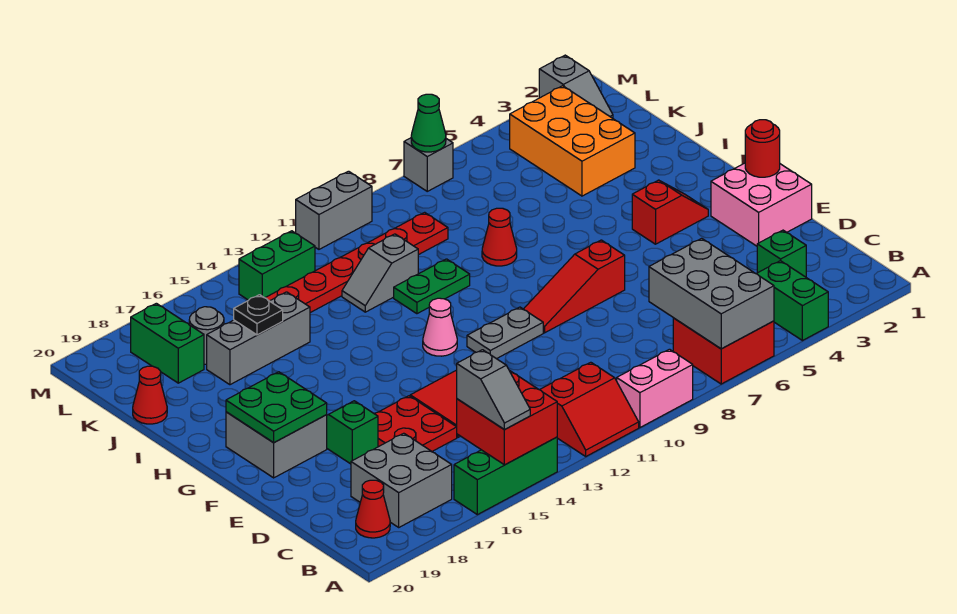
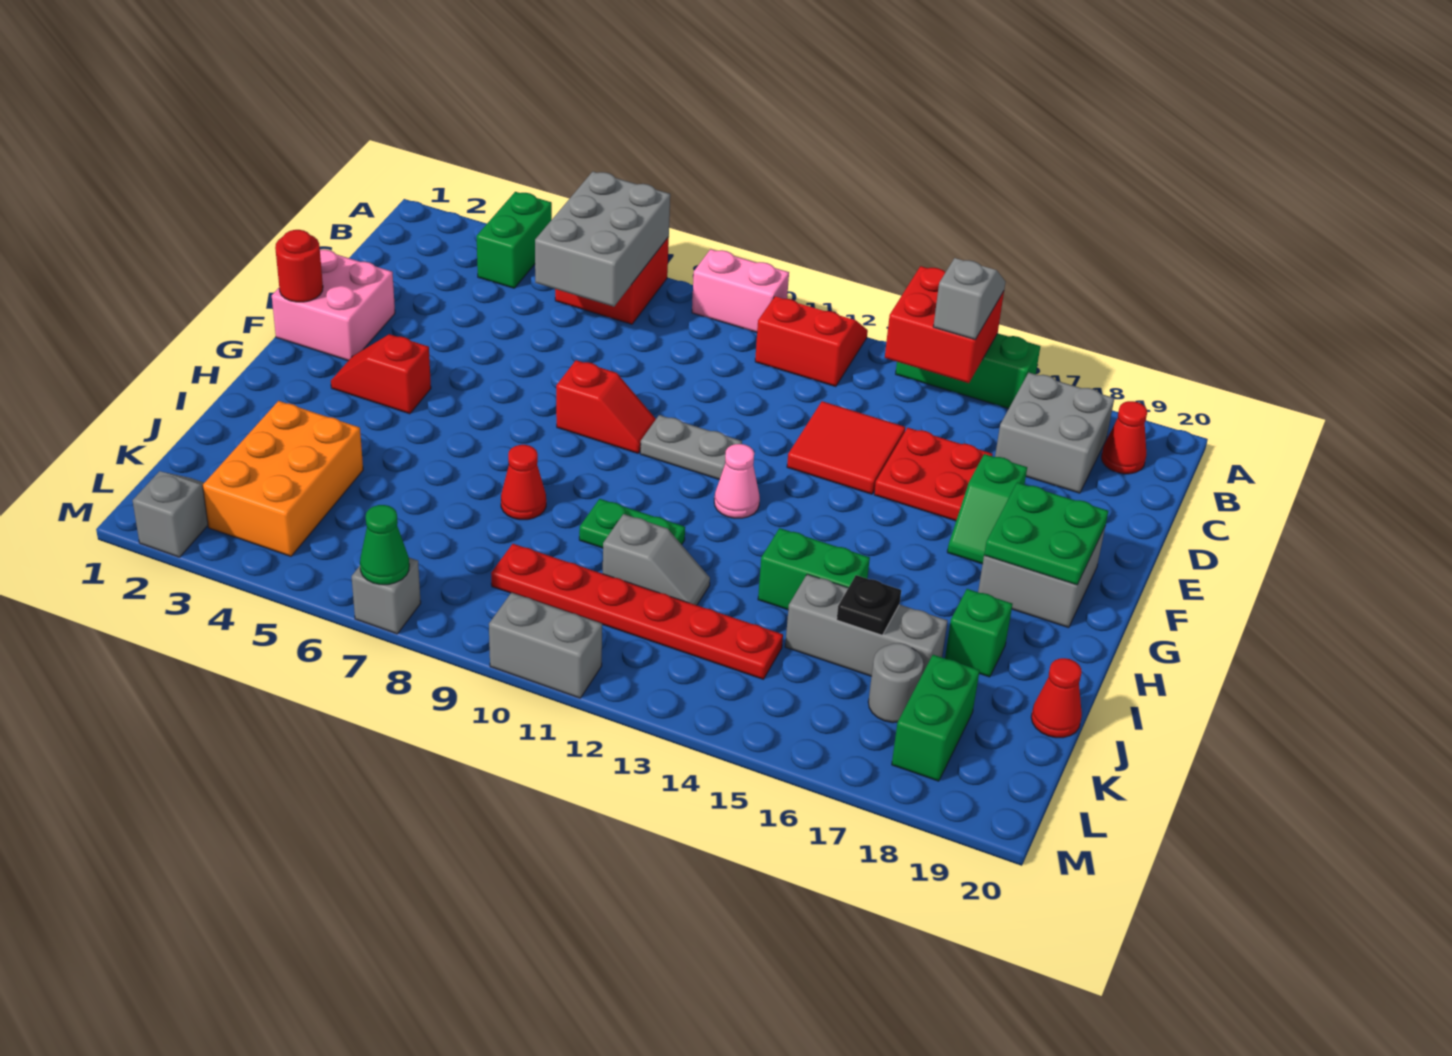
green brick C3 level 1 -> green brick I18 level 1
red slope F7:F9 level 1 top 7 -> red slope F8:F9 level 1 top 8
green brick L13:L14 level 1 -> green brick I14:I15 level 1

